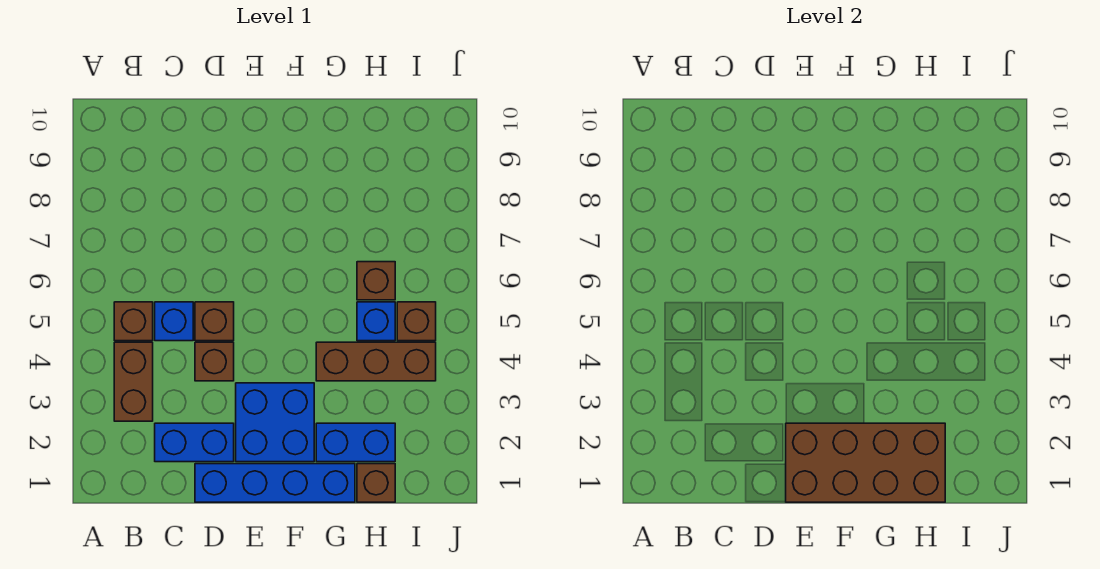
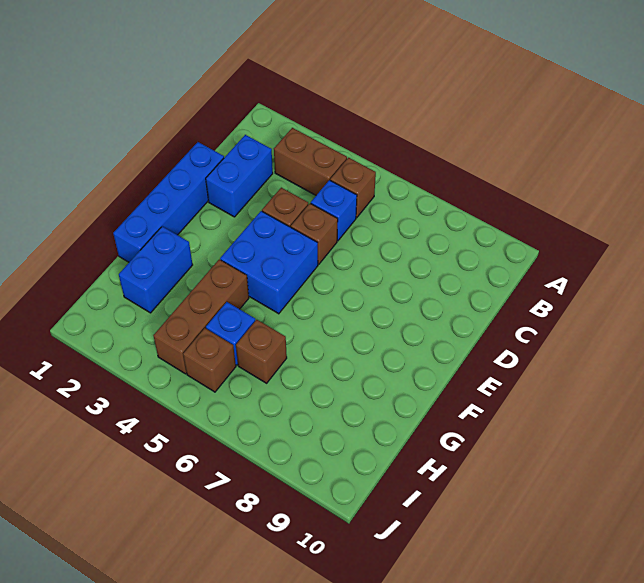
brown brick E1:H2 level 2 -> none
blue brick E2:F3 level 1 -> blue brick E4:F5 level 1
brown brick H1 level 1 -> none

